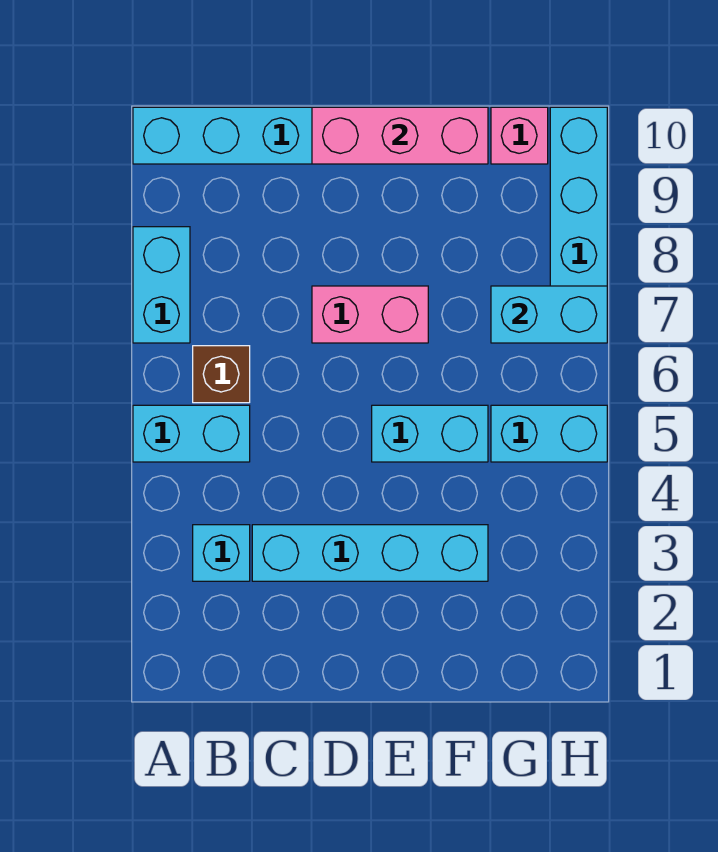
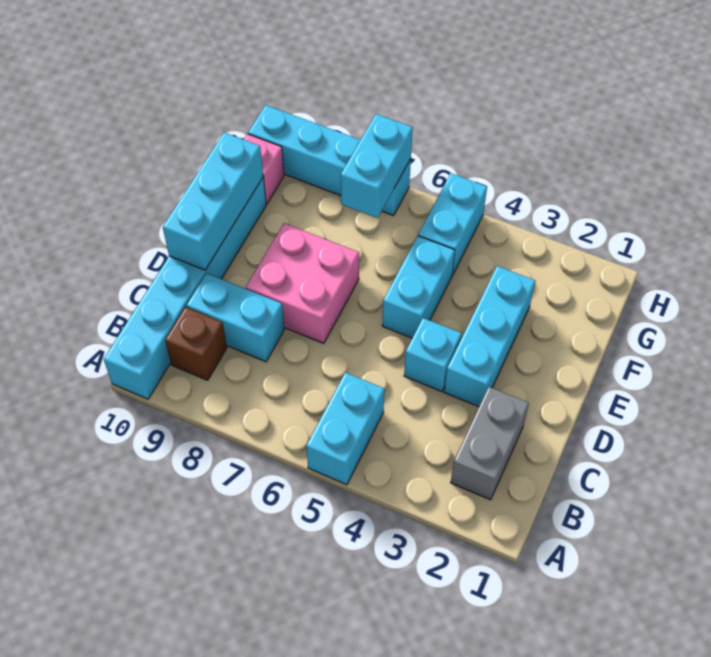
cyan brick A7:A8 level 1 -> cyan brick C8:C9 level 1
none -> grey brick B2:C2 level 1
cyan brick B3 level 1 -> cyan brick D4 level 1
brown brick B6 level 1 -> brown brick B9 level 1
cyan brick C3:F3 level 1 -> cyan brick D3:F3 level 1
pink brick D7:E7 level 1 -> pink brick D7:E8 level 1
pink brick D10:F10 level 2 -> cyan brick D10:F10 level 2

